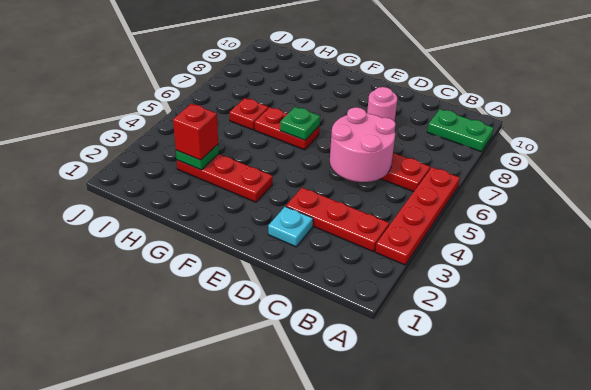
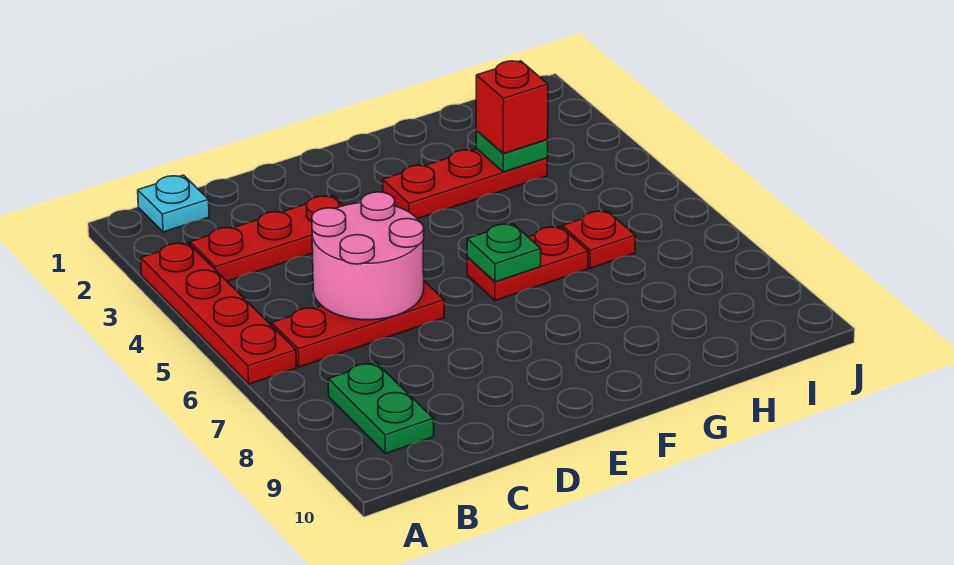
green plate A9:B9 level 1 -> green plate B8:B9 level 1
cyan plate D2 level 1 -> cyan plate B1 level 1
pink round brick D8 level 1 -> none

